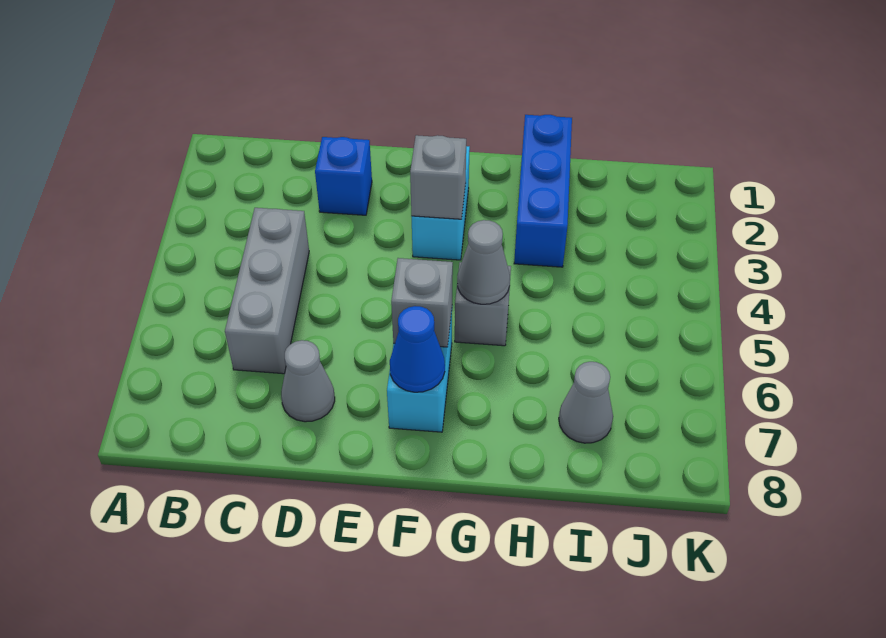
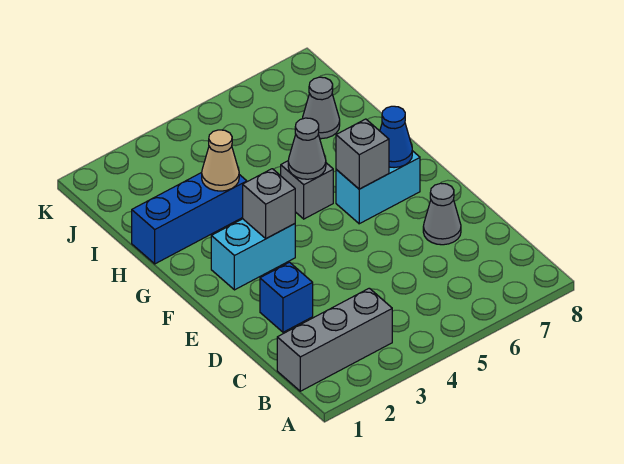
grey brick C4:C6 level 1 -> grey brick B1:B3 level 1
none -> tan cone H3 level 2

